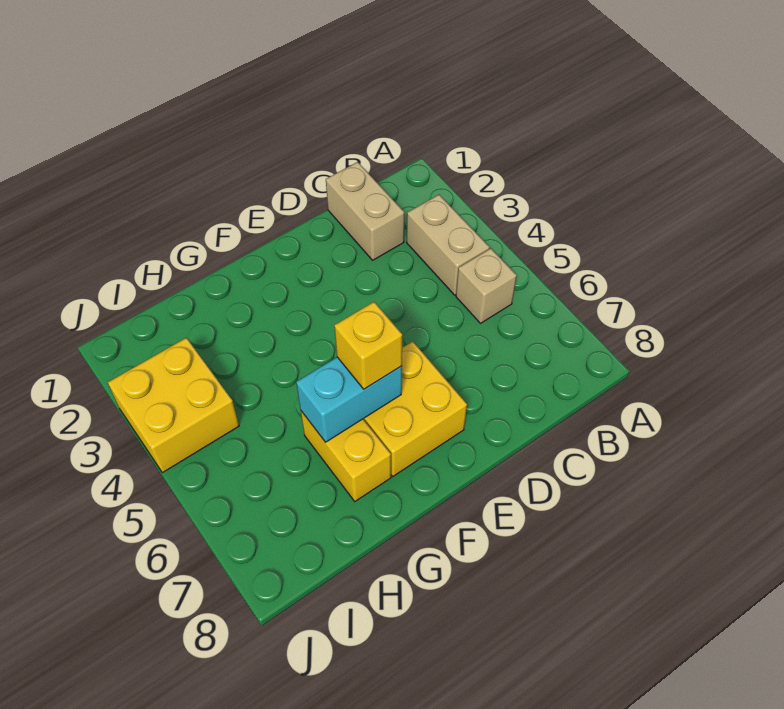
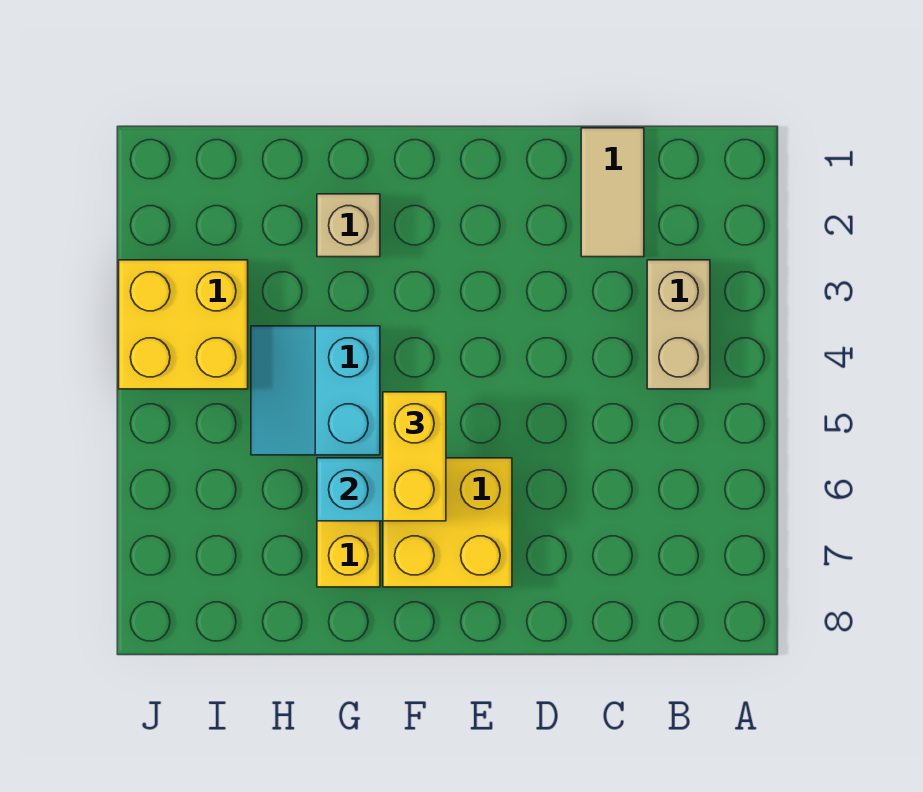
tan brick B5 level 1 -> tan brick G2 level 1
tan brick C1:C2 level 1 -> tan tile C1:C2 level 1
yellow brick F6 level 3 -> yellow brick F5:F6 level 3
none -> cyan slope G4:H5 level 1 top G

